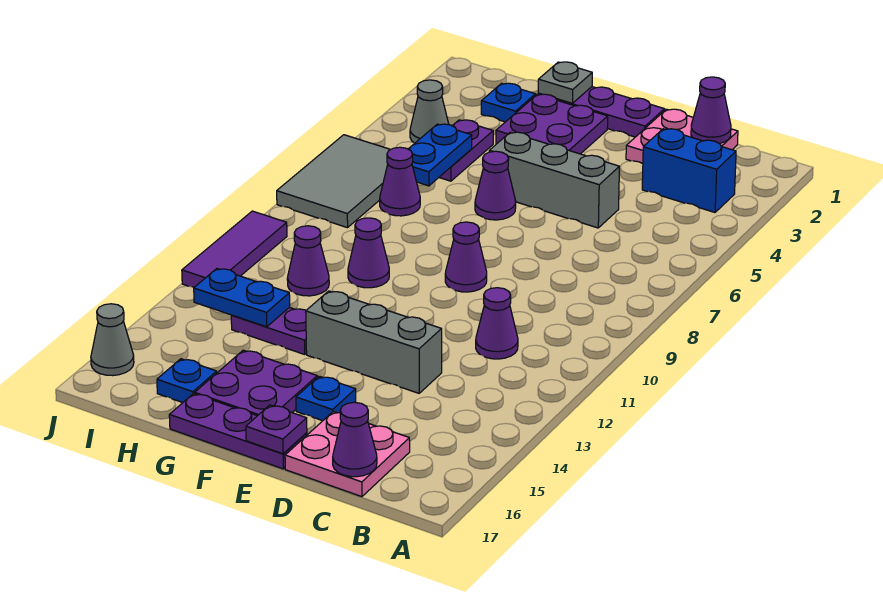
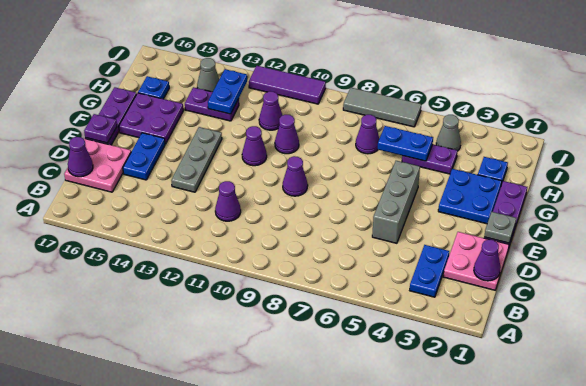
blue brick B3:C3 level 1 -> blue plate B3:C3 level 1
grey brick D13:F13 level 1 -> grey plate D13:F13 level 1
blue plate E15 level 1 -> blue plate D15:E15 level 1
purple plate F2:G3 level 1 -> blue plate F2:G3 level 1
purple cone F6 level 1 -> purple cone F11 level 1
grey plate G1 level 2 -> grey plate E1 level 2
purple plate G13:H13 level 1 -> purple plate H13:H14 level 1
grey tile I6:J8 level 1 -> grey tile J6:J8 level 1
grey cone J16 level 1 -> grey cone I14 level 1

